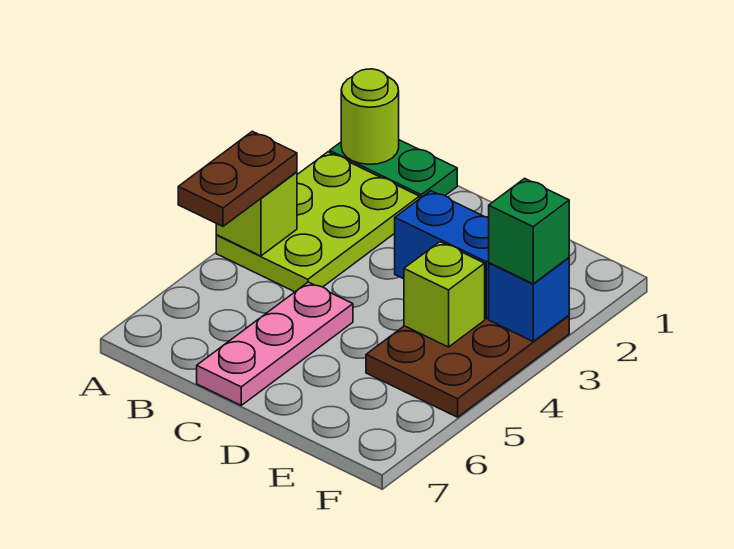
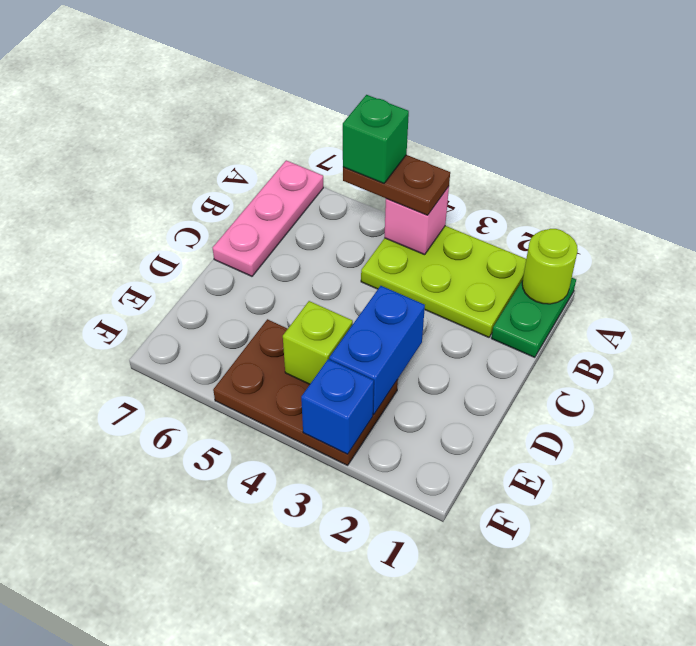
lime brick A4 level 2 -> pink brick A4 level 2
pink plate C5:C7 level 1 -> pink plate A7:C7 level 1
green brick F3 level 3 -> green brick A5 level 4

